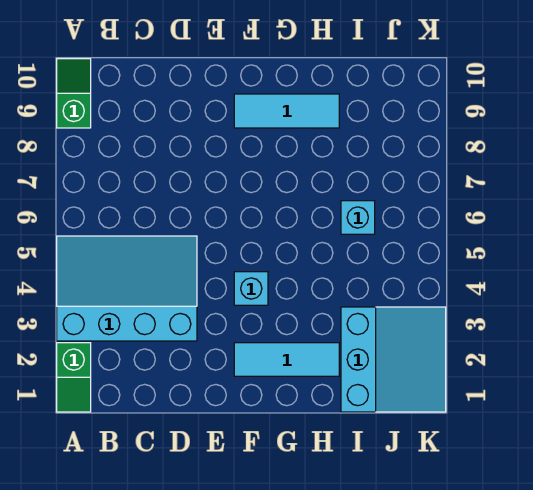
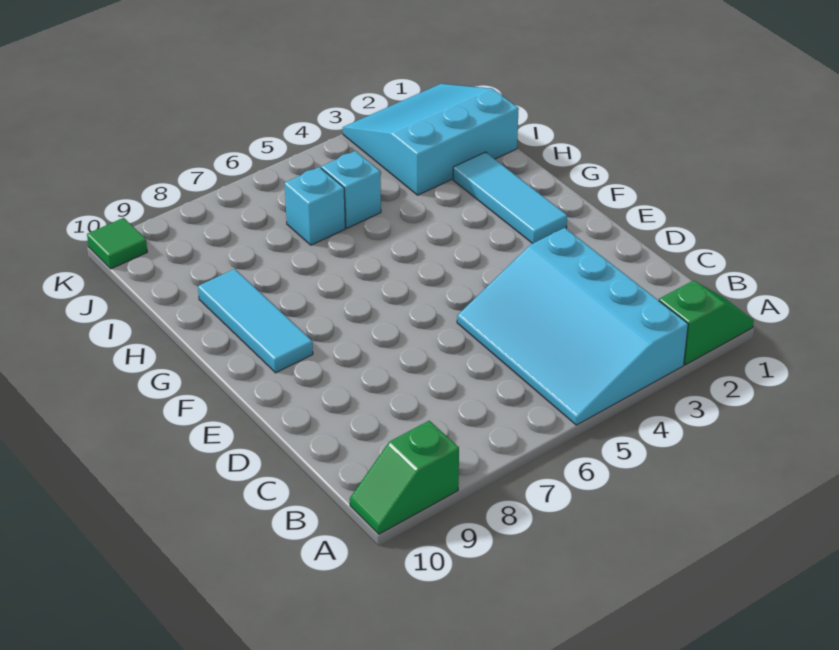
cyan brick F4 level 1 -> cyan brick I5 level 1
none -> green tile K10 level 1

